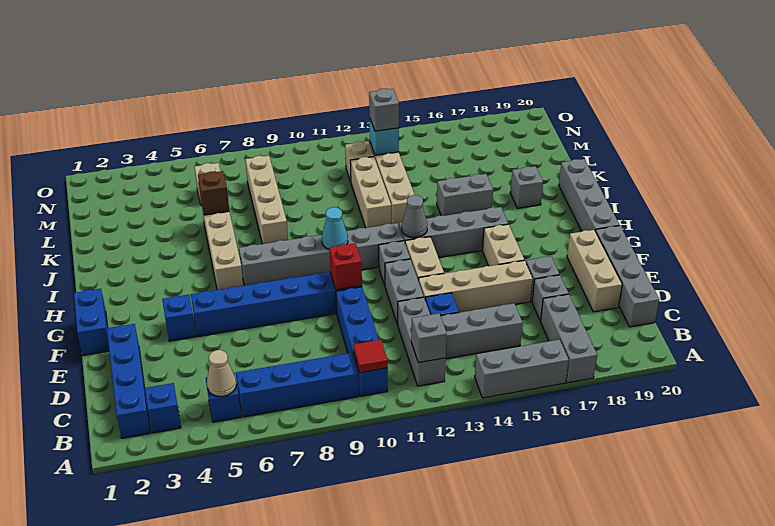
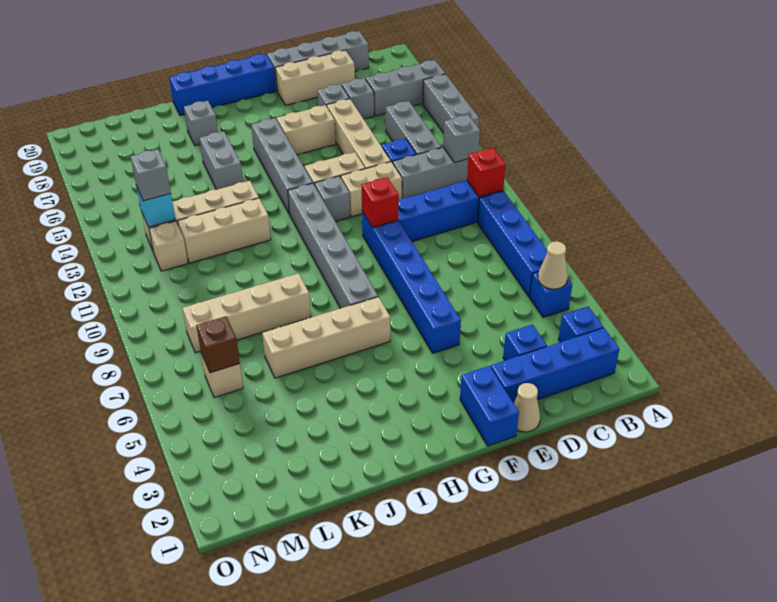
red tile B10 level 2 -> red brick B10 level 2
none -> tan cone E1 level 1
grey brick E12:F12 level 1 -> tan brick E12:F12 level 1
blue brick F1:G1 level 1 -> blue brick F1:F2 level 1
blue brick F4 level 1 -> blue brick D3 level 1
grey brick G20:J20 level 1 -> blue brick G20:J20 level 1
cyan cone H10 level 2 -> none
grey cone H13 level 2 -> none
brown brick K6 level 2 -> brown brick M6 level 2

